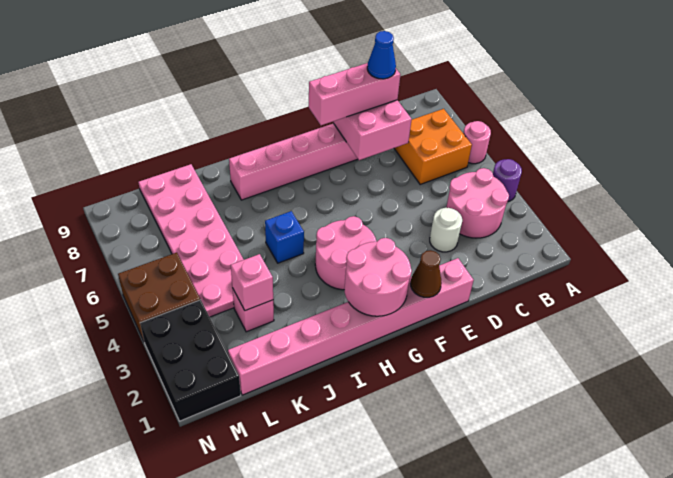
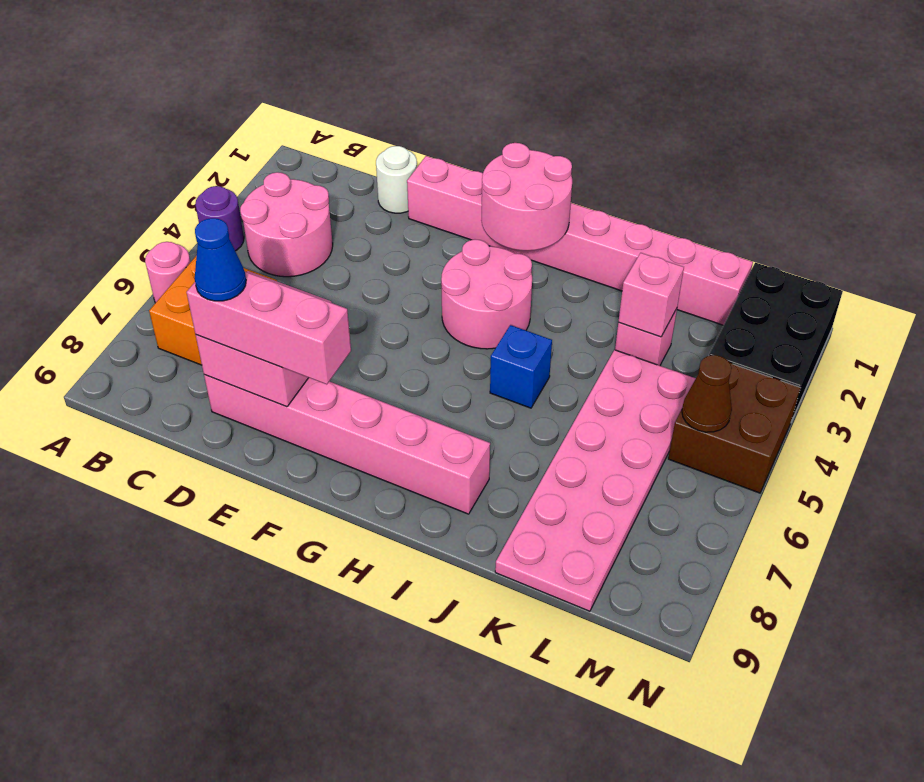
white round brick D3 level 1 -> white round brick D1 level 1
brown cone F1 level 2 -> brown cone M5 level 2

